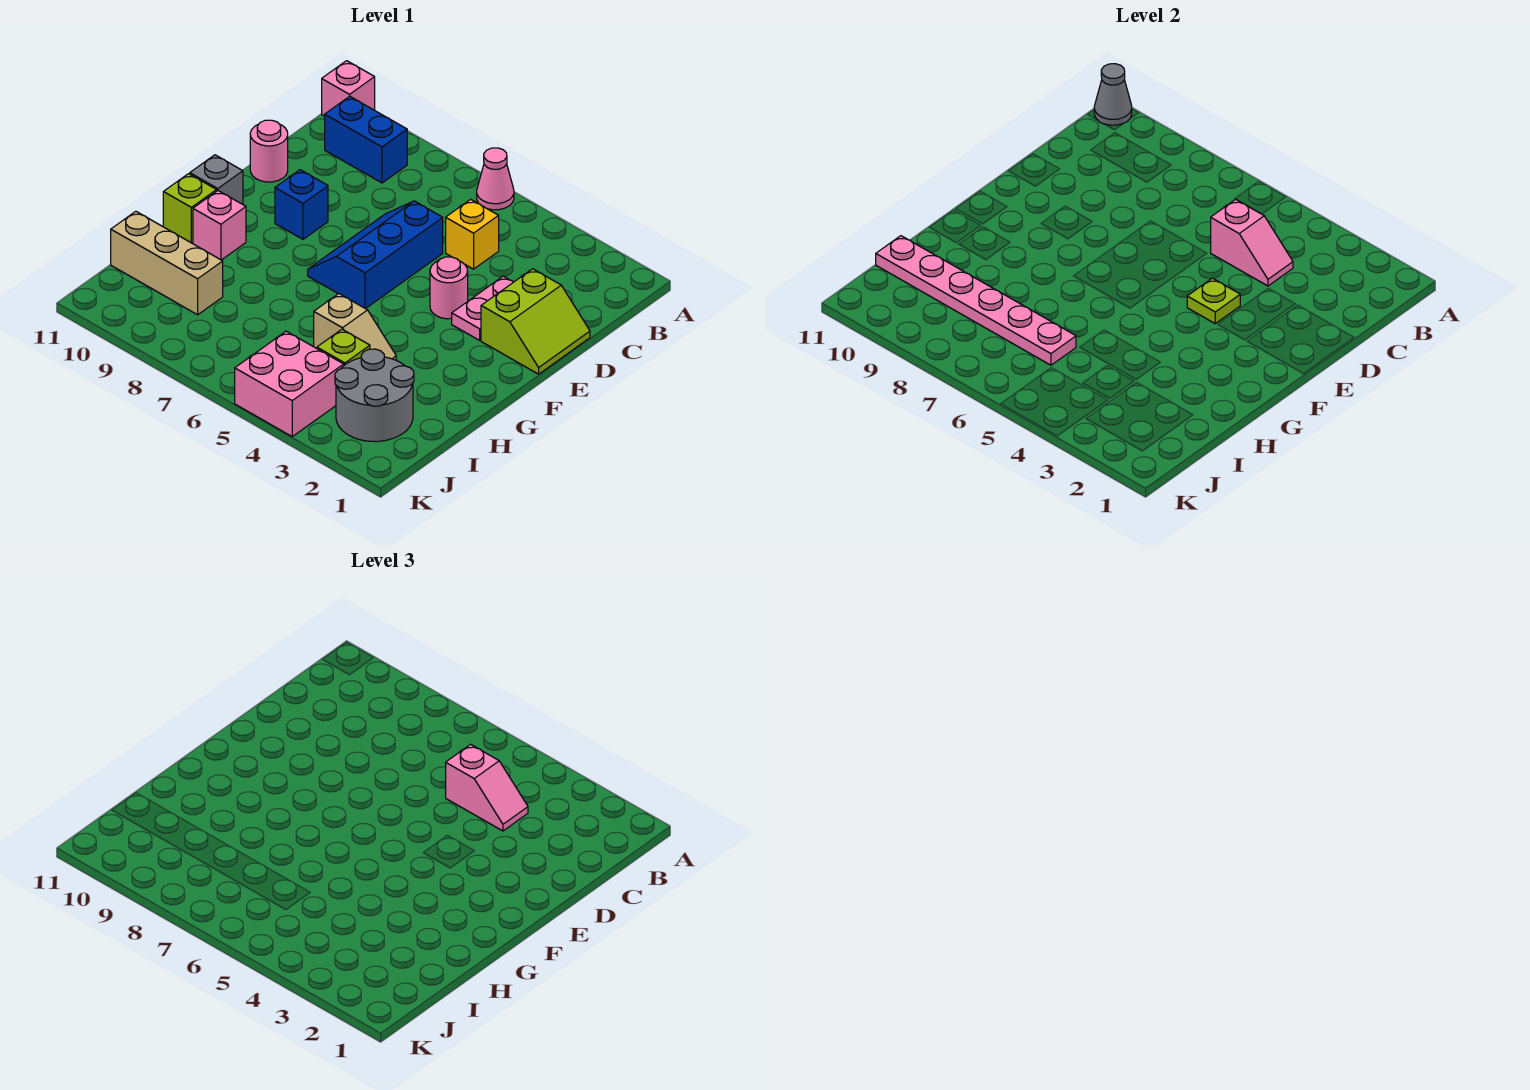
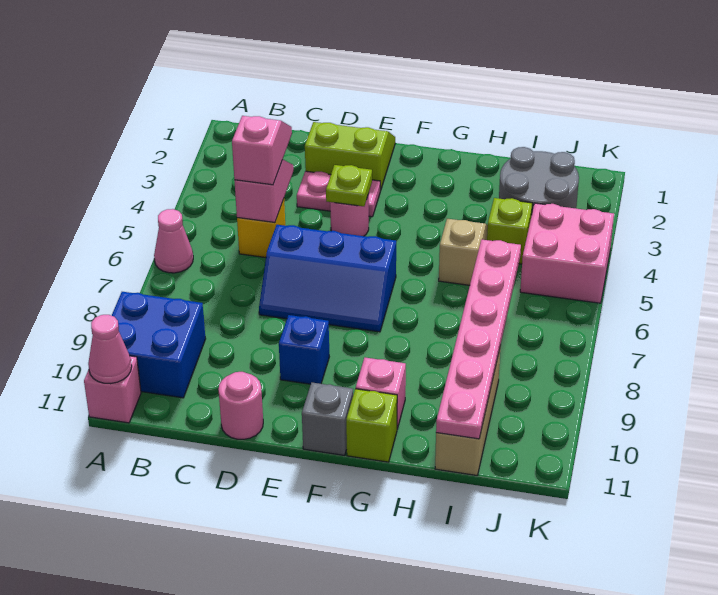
grey cone A11 level 2 -> pink cone A11 level 2
blue brick B9:B10 level 1 -> blue brick A9:B10 level 1

